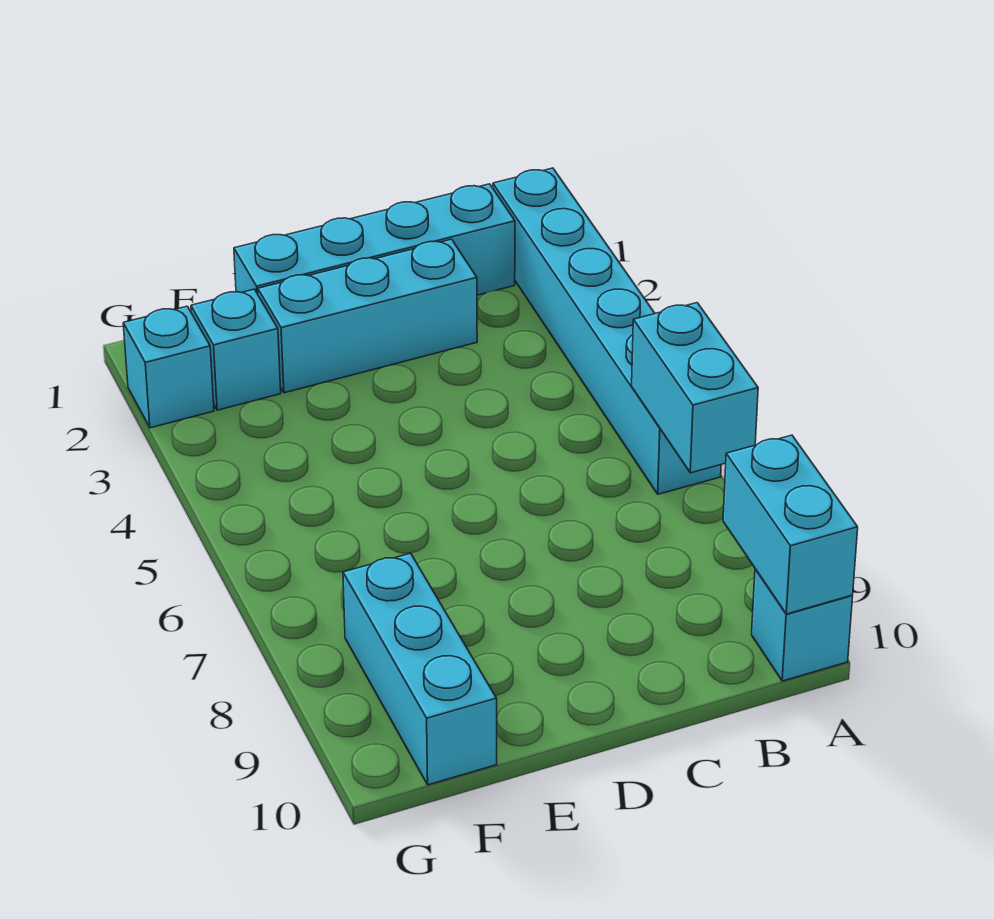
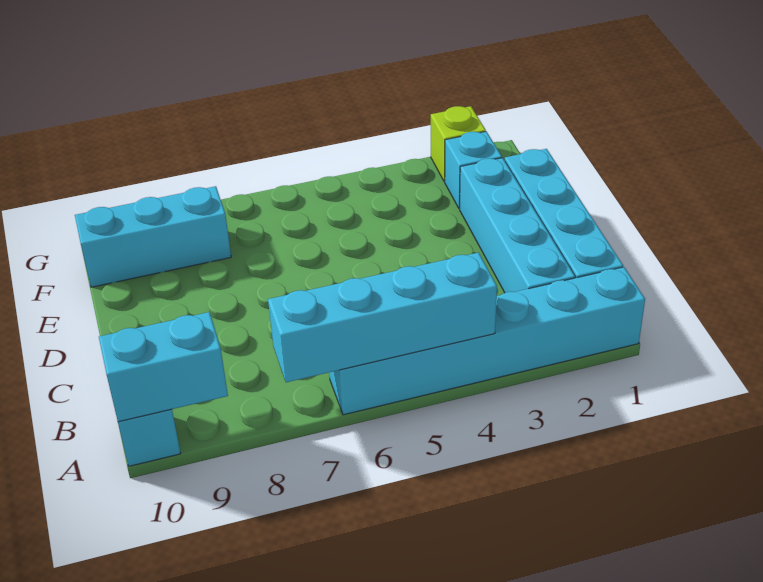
cyan brick A6:A7 level 2 -> cyan brick A4:A7 level 2
cyan brick C2:E2 level 1 -> cyan brick B2:E2 level 1
cyan brick G2 level 1 -> lime brick G2 level 1

